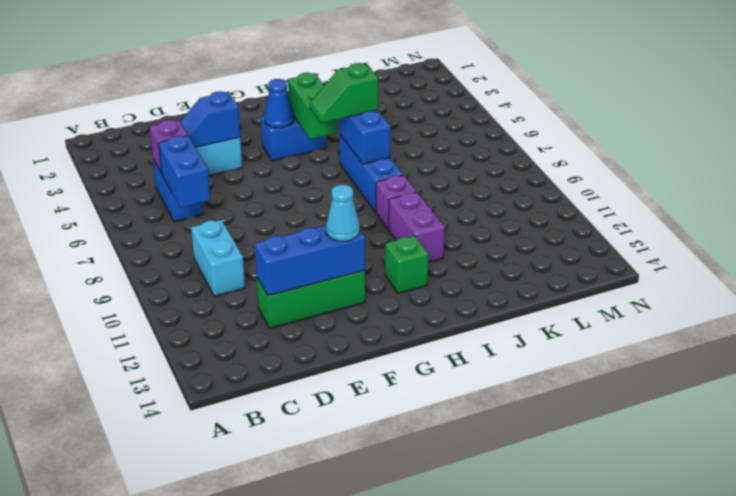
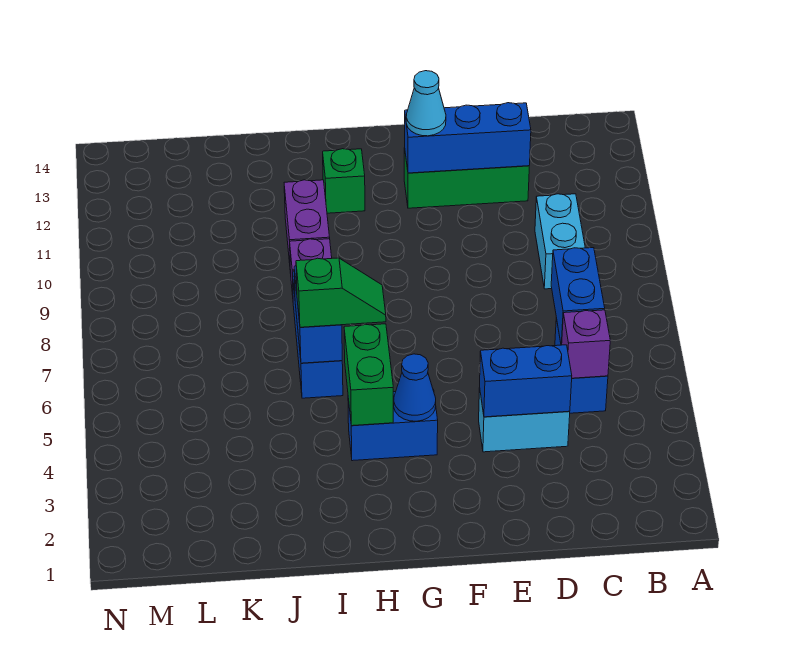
blue slope D4:E4 level 2 top E -> blue brick D4:E4 level 2

